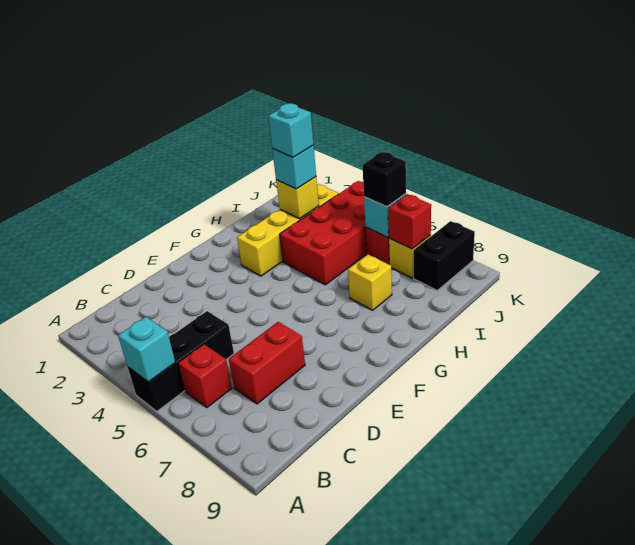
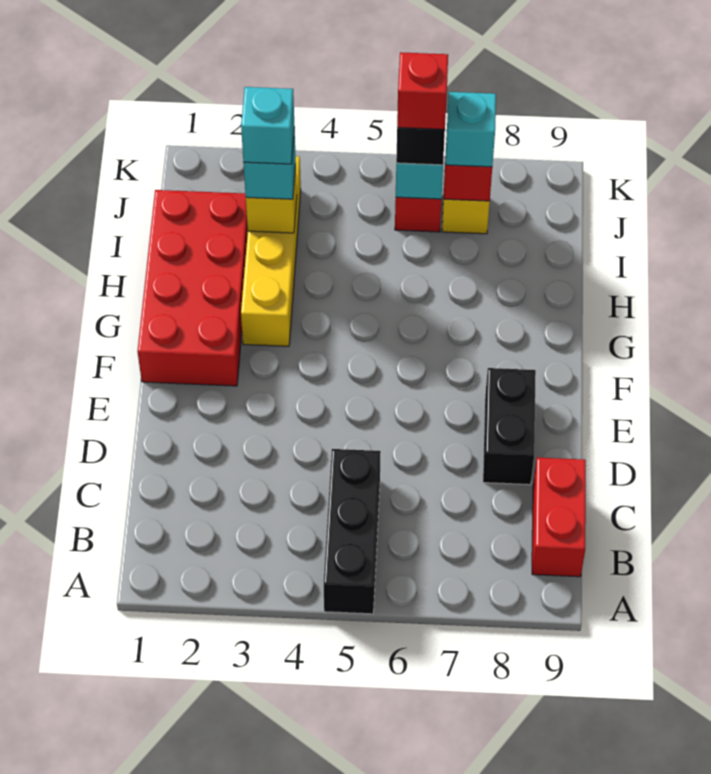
cyan brick A5 level 2 -> cyan brick J7 level 3
red brick B6 level 1 -> red brick J6 level 4
red brick C7:D7 level 1 -> red brick B9:C9 level 1
red brick H4:K5 level 1 -> red brick F1:I2 level 1
yellow brick H7 level 1 -> none
black brick J8:K8 level 1 -> black brick D8:E8 level 1

